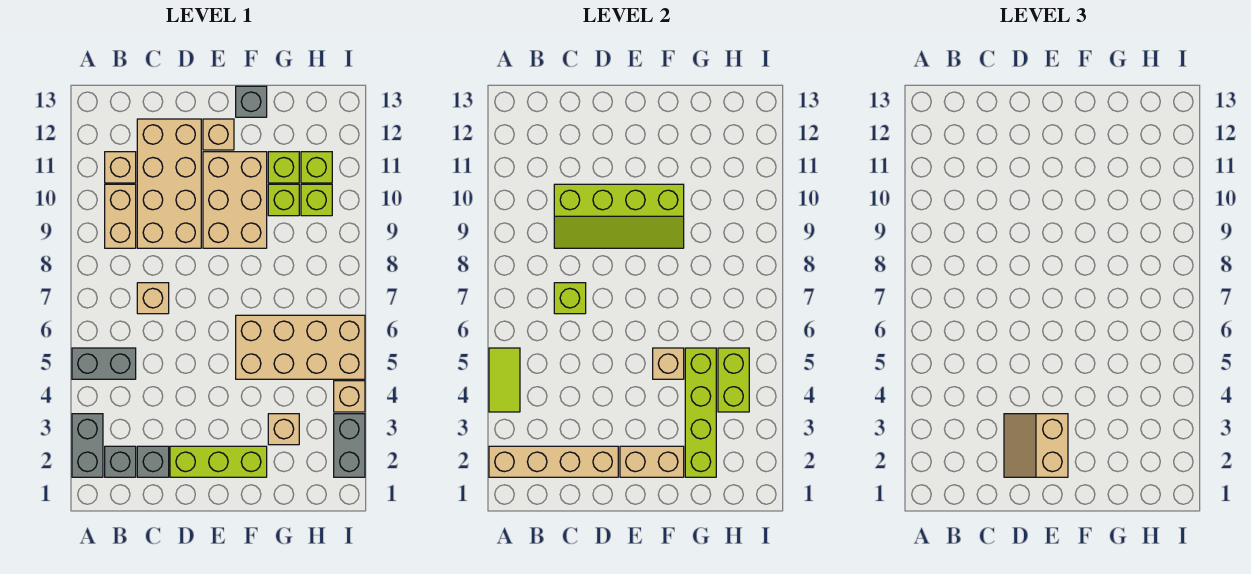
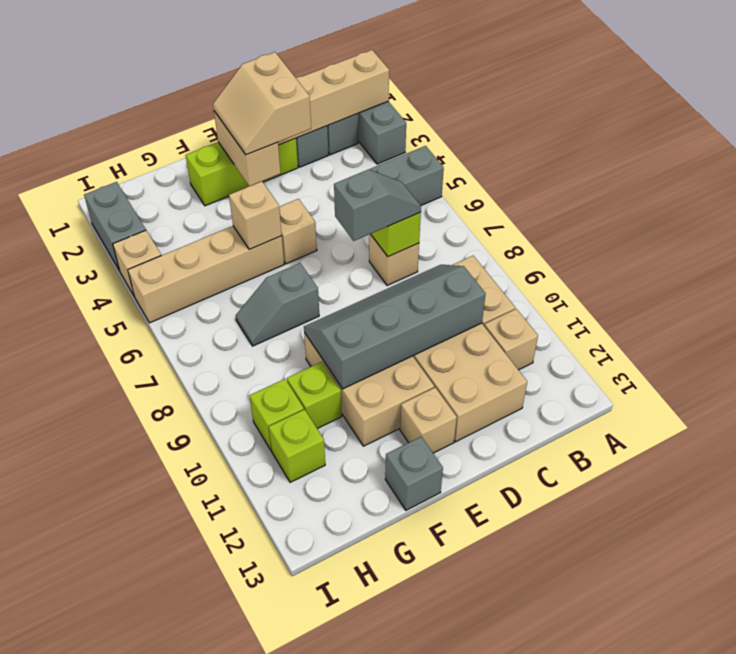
lime tile A4:A5 level 2 -> none
none -> grey slope C7:D7 level 3 top D
lime slope C9:F10 level 2 top 10 -> grey slope C9:F10 level 2 top 10
tan slope D2:E3 level 3 top E -> tan slope D2:E3 level 3 top D
tan brick E2:F2 level 2 -> tan brick E2:E3 level 2
tan brick F5:I6 level 1 -> tan brick F5:I5 level 1
none -> grey slope F7:G7 level 1 top F
lime brick G2:G5 level 2 -> none
tan brick G3 level 1 -> tan brick E5 level 1
lime brick G11 level 1 -> none
lime brick H4:H5 level 2 -> none

